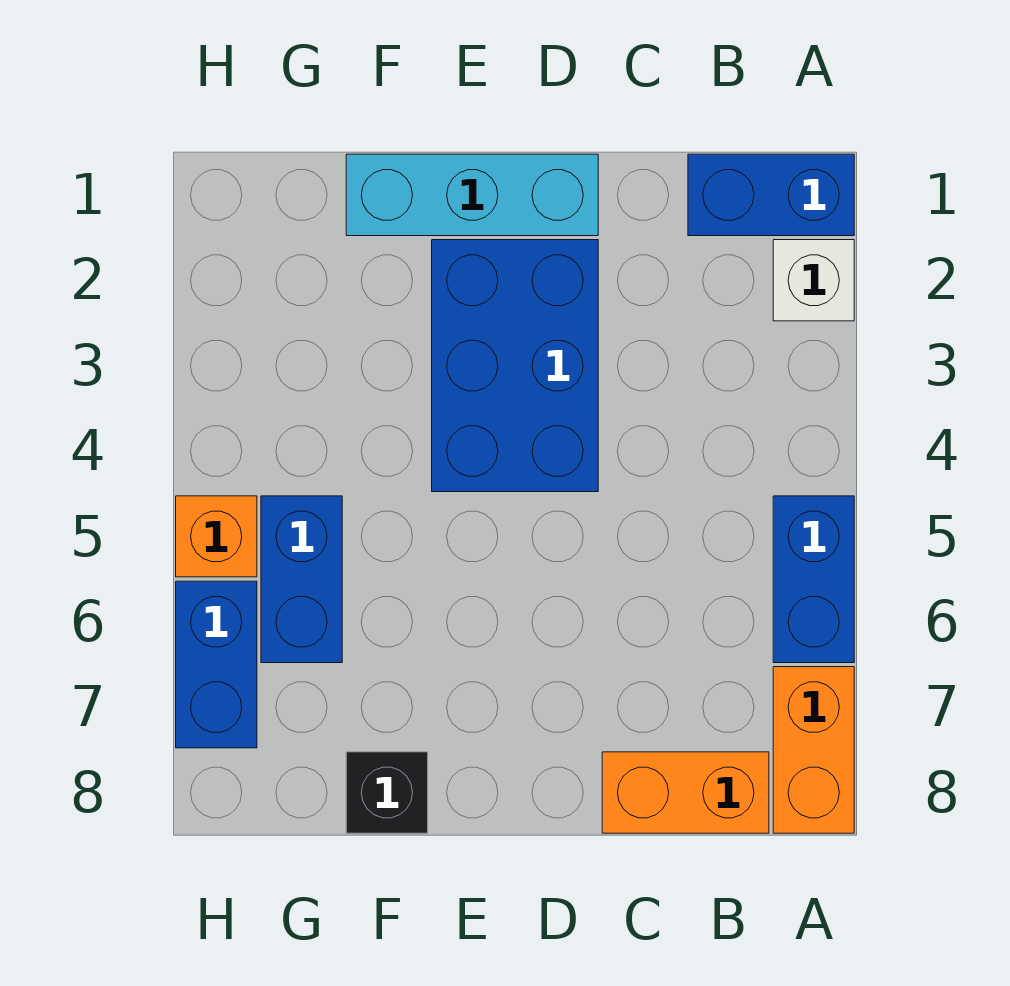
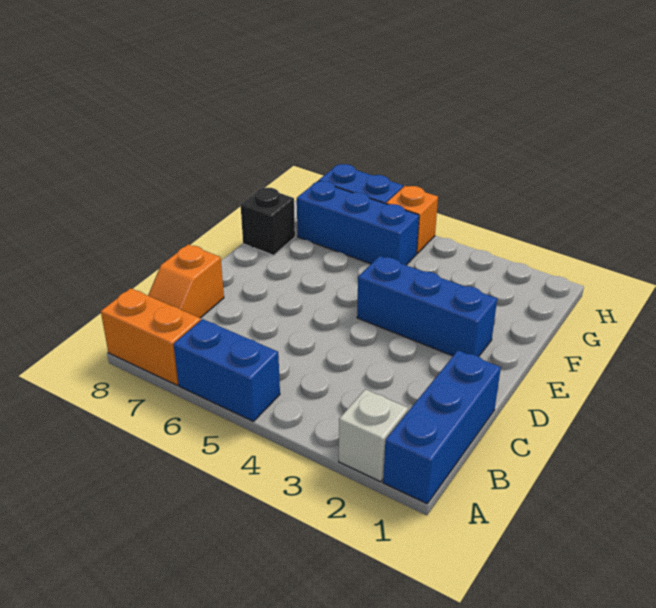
blue brick A1:B1 level 1 -> blue brick A1:C1 level 1
orange brick B8:C8 level 1 -> orange slope B8:C8 level 1 top C
cyan brick D1:F1 level 1 -> none
blue brick D2:E4 level 1 -> blue brick E2:E4 level 1
blue brick G5:G6 level 1 -> blue brick G5:G7 level 1

